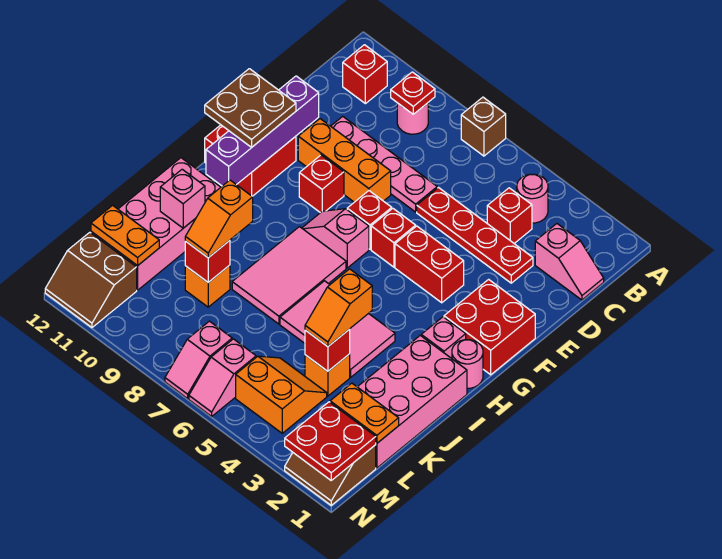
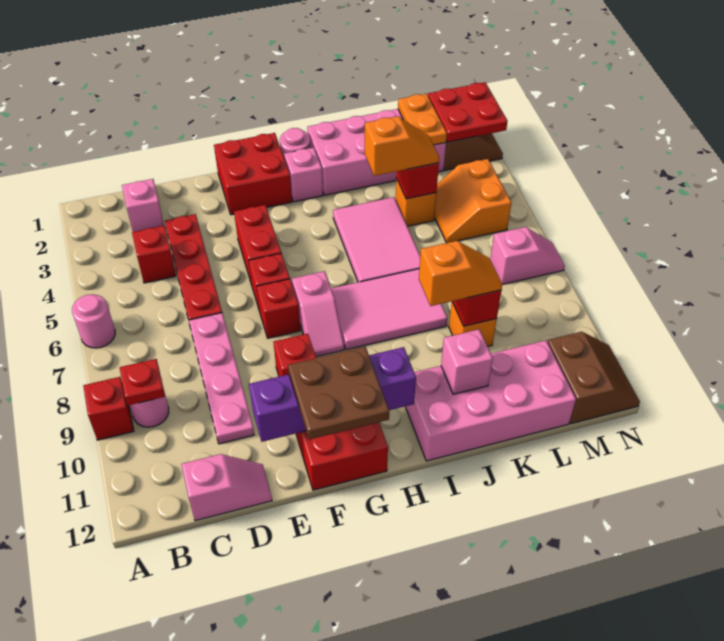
brown brick A7 level 1 -> none
pink round brick B4 level 1 -> pink round brick A6 level 1
red brick B11 level 1 -> red brick A9 level 1
orange brick E8:E10 level 1 -> none
orange plate L11:L12 level 2 -> none
pink slope M6:N6 level 1 top M -> pink slope C12:D12 level 1 top C

